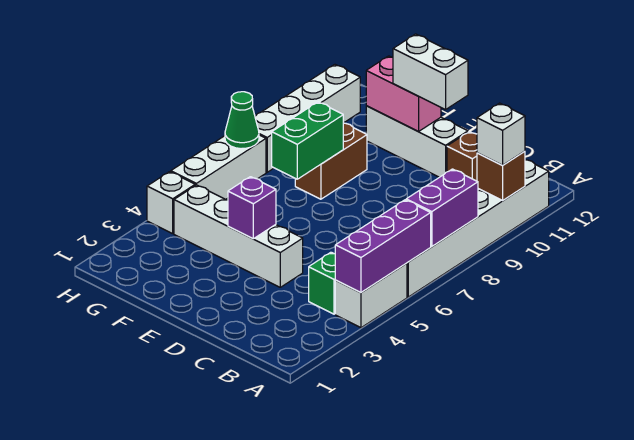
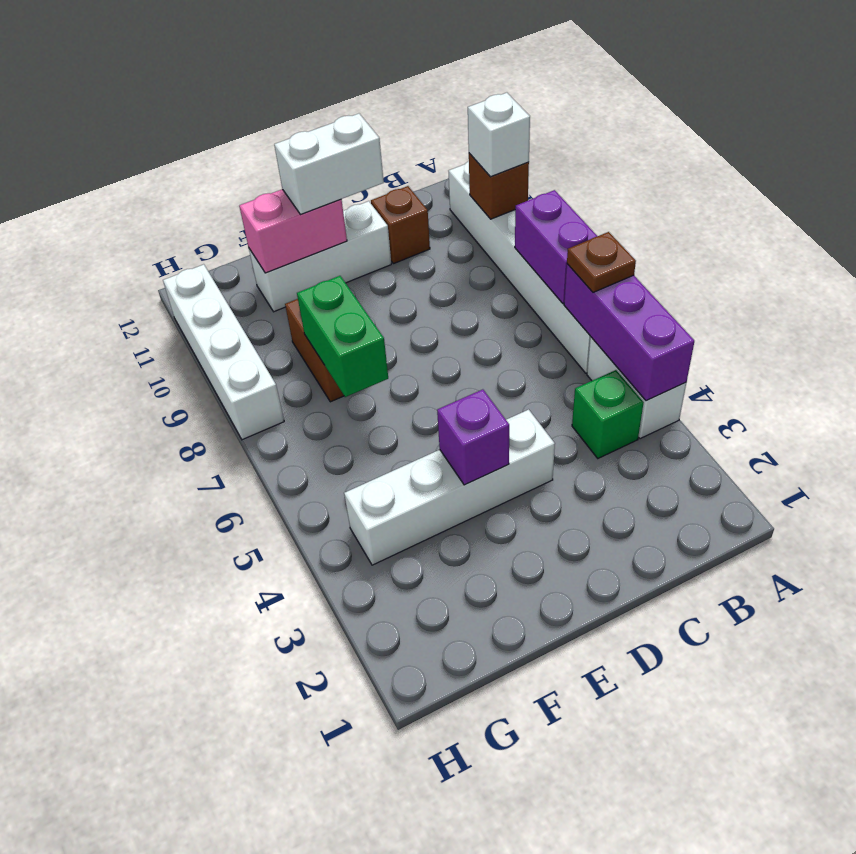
none -> brown plate A6 level 3
white brick H4 level 1 -> none
white brick H5:H7 level 1 -> none
green cone H7 level 2 -> none

